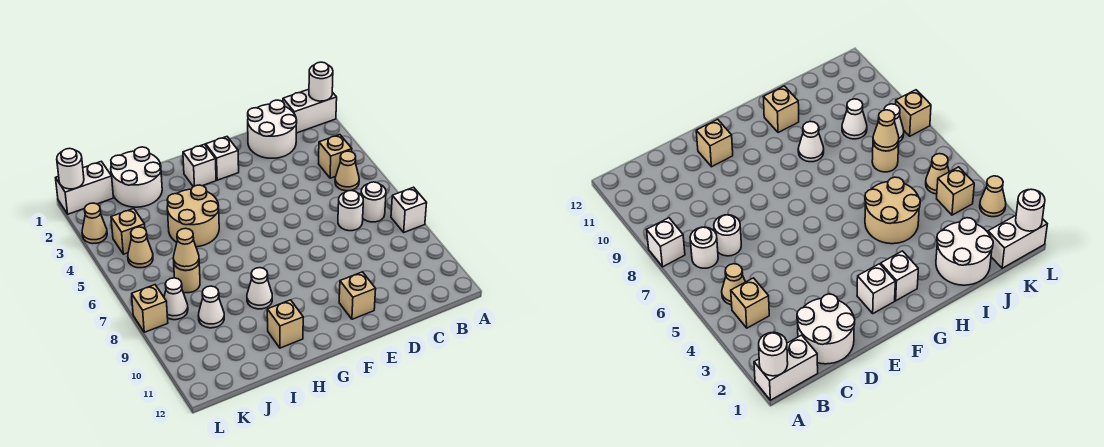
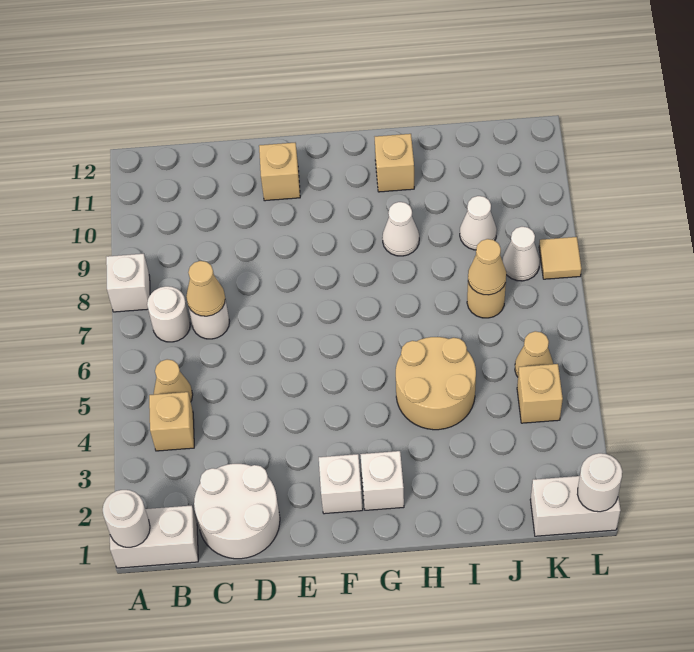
white round brick I1:J2 level 1 -> none
tan cone L3 level 1 -> tan cone C7 level 2
tan brick L8 level 1 -> tan tile L8 level 1

